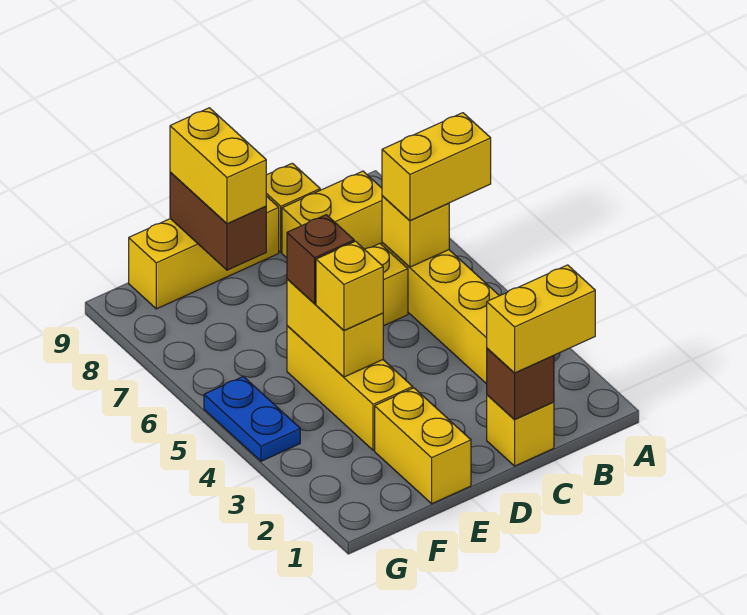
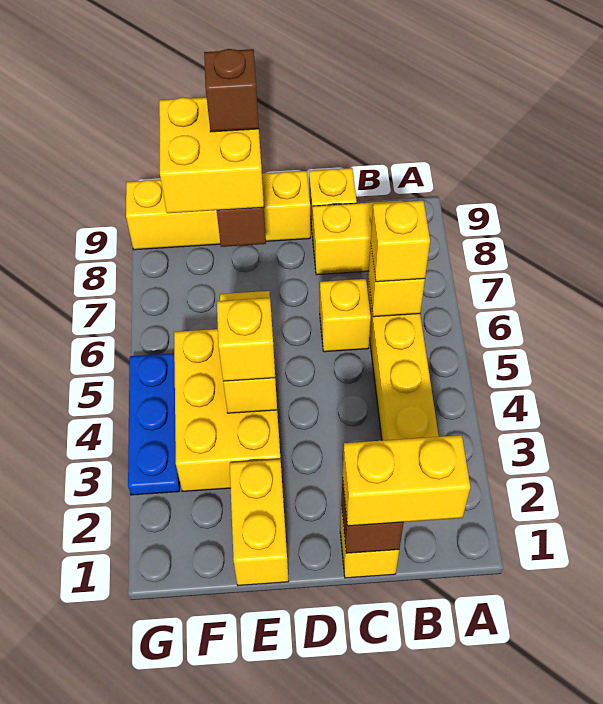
yellow brick A6:B6 level 3 -> yellow brick B6 level 3
yellow brick D9:F9 level 1 -> yellow brick D9:G9 level 1
yellow brick E3:E5 level 1 -> yellow brick E3:F5 level 1
brown brick E5 level 3 -> brown brick E9 level 4
yellow brick E8:E9 level 3 -> yellow brick E8:F9 level 3
blue plate G4:G5 level 1 -> blue plate G3:G5 level 1

